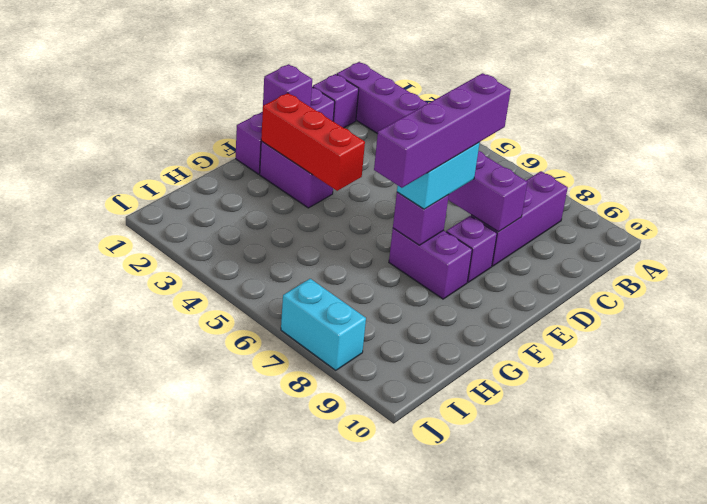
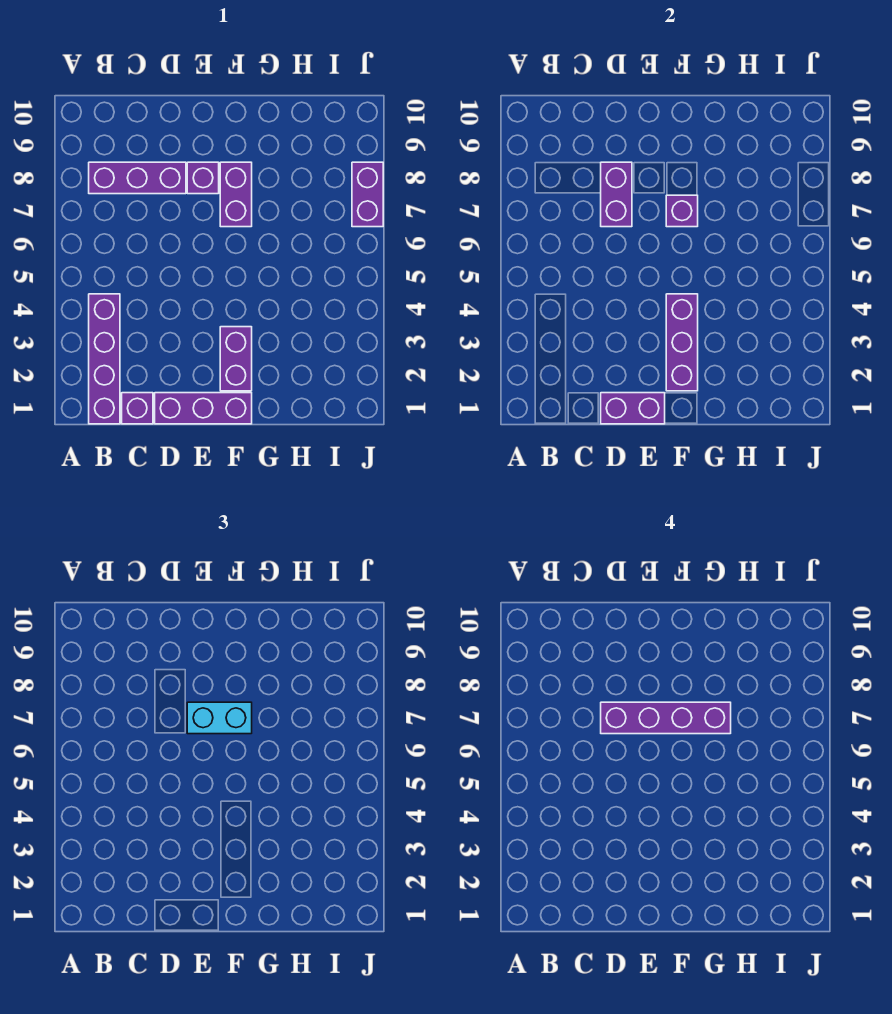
purple brick E1 level 2 -> purple brick D1:E1 level 2
red brick F2:F4 level 2 -> purple brick F2:F4 level 2
cyan brick J7:J8 level 1 -> purple brick J7:J8 level 1

